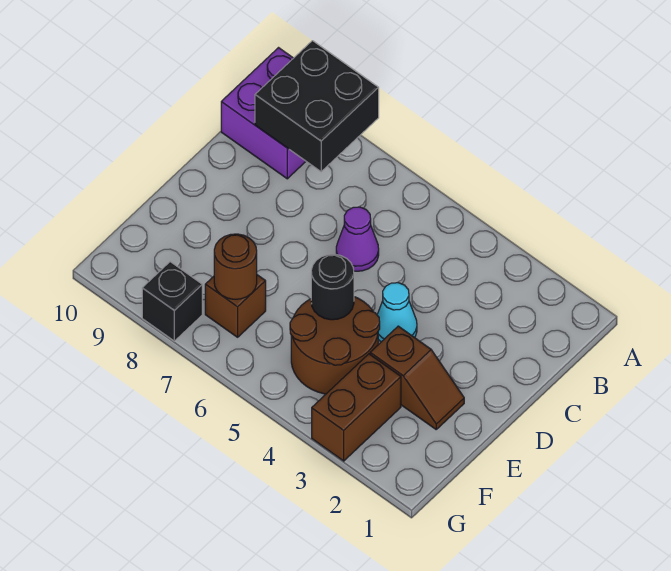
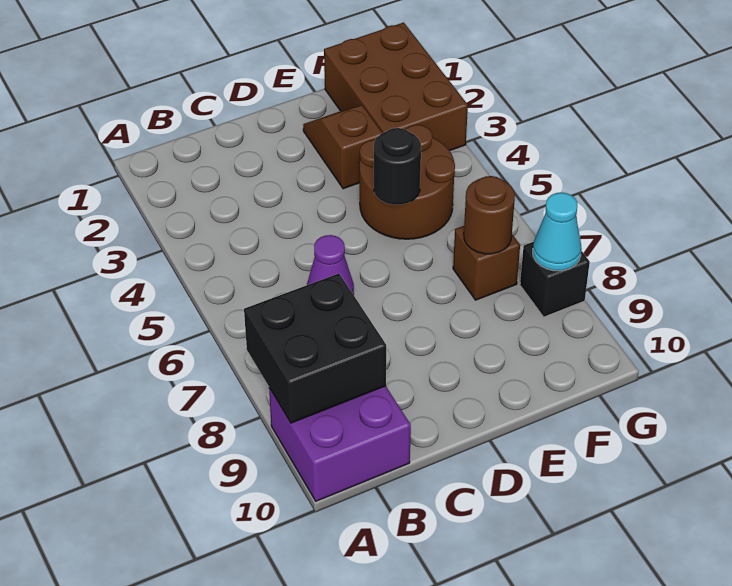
cyan cone D4 level 1 -> cyan cone G8 level 2
brown brick F3:G3 level 1 -> brown brick F1:G3 level 1

